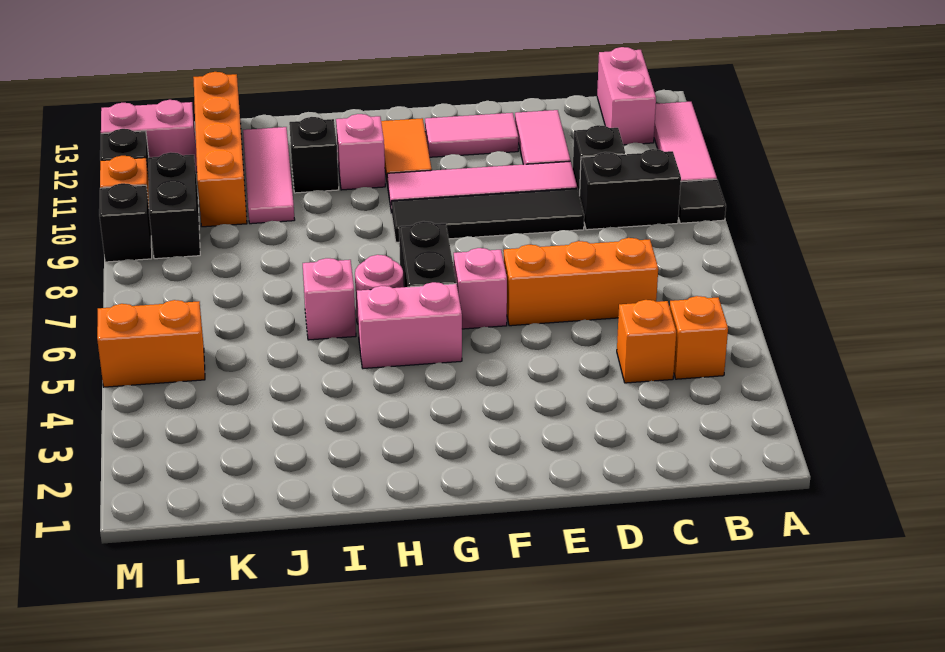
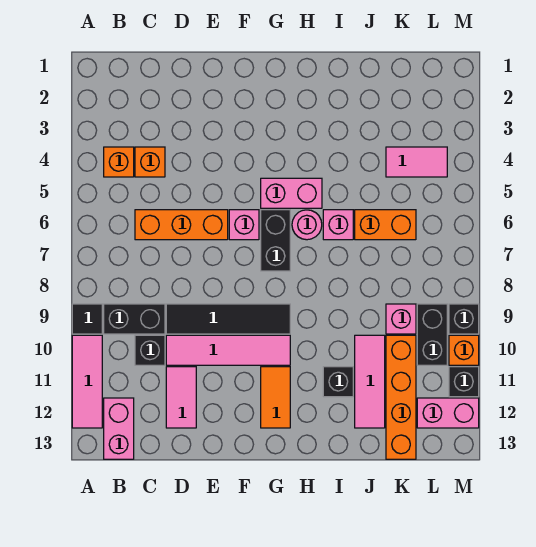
pink tile E12:F12 level 1 -> pink tile K4:L4 level 1
pink brick H11 level 1 -> pink brick K9 level 1
orange brick L5:M5 level 1 -> orange brick J6:K6 level 1

